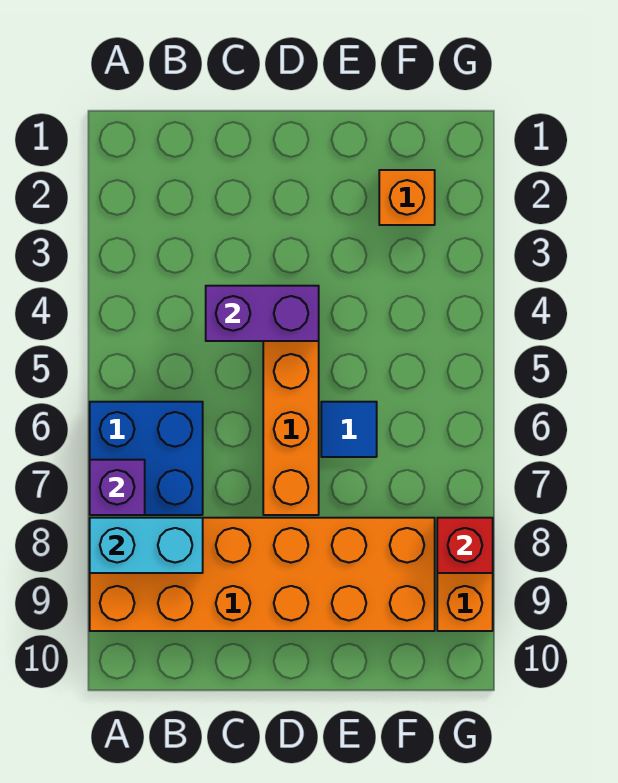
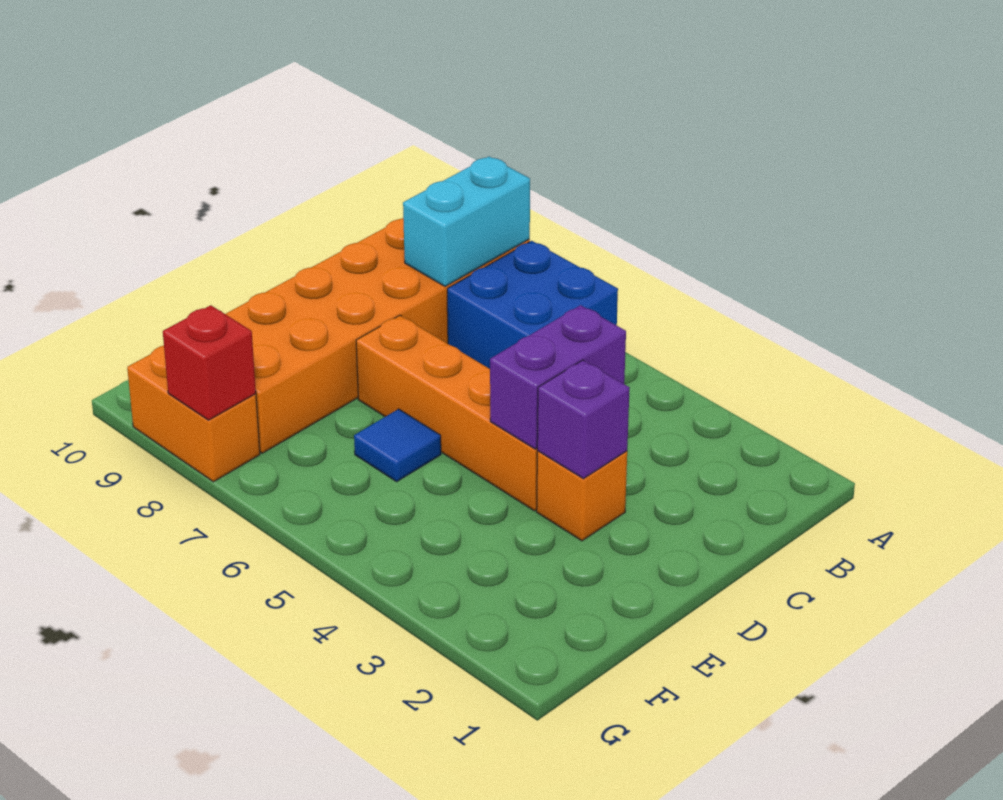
purple brick A7 level 2 -> purple brick D3 level 2
orange brick F2 level 1 -> orange brick D3 level 1

